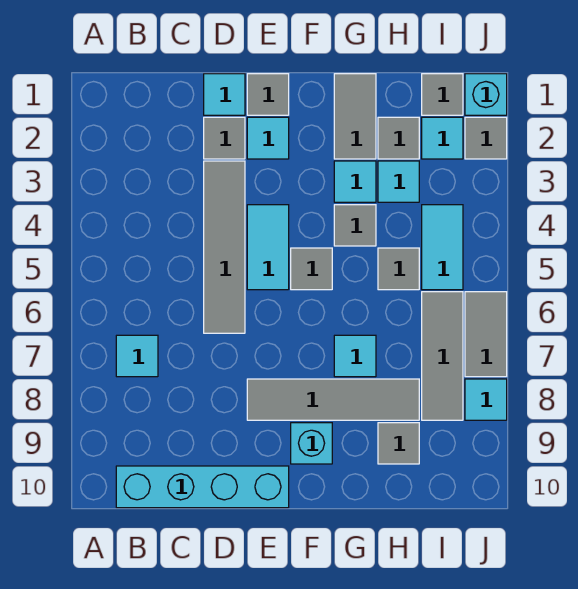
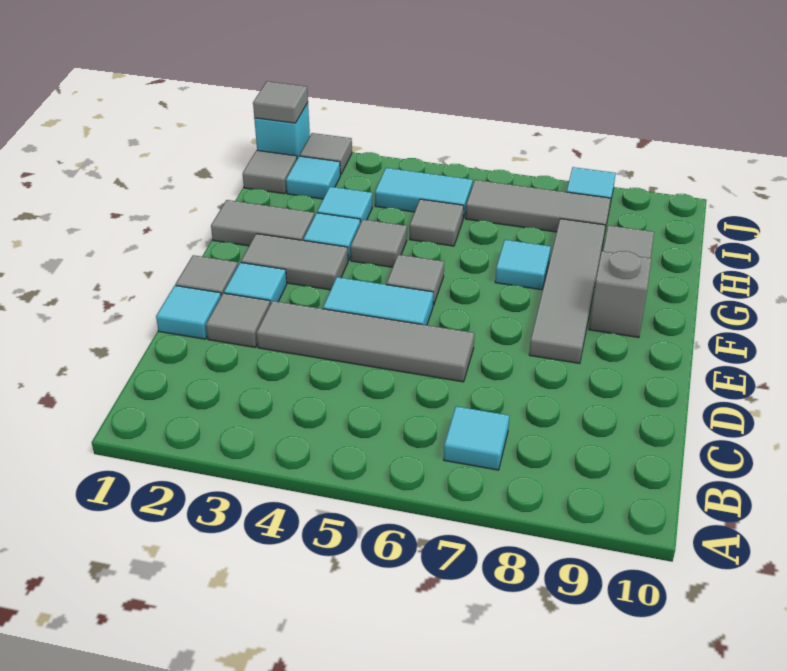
cyan brick B10:E10 level 1 -> none
cyan brick F9 level 1 -> grey brick F9 level 1
grey tile H2 level 1 -> grey tile J1 level 2
grey tile J6:J7 level 1 -> grey tile F2:F3 level 1

